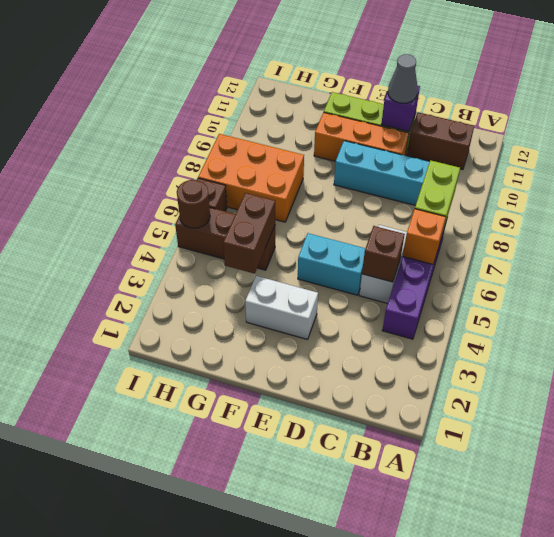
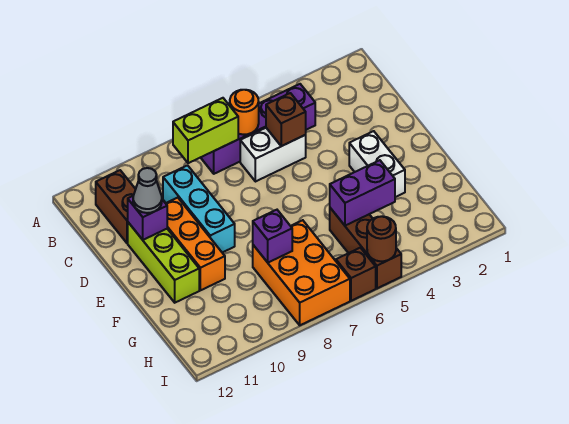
orange brick B6 level 2 -> orange round brick B6 level 2
cyan brick D5:E5 level 1 -> none
brown brick G4:G5 level 2 -> purple brick G4:G5 level 2
none -> purple brick G8 level 2

